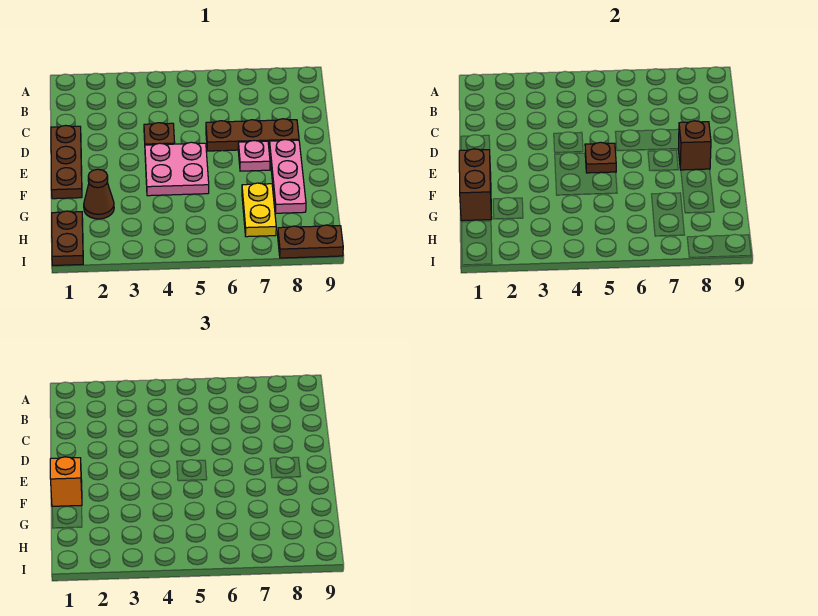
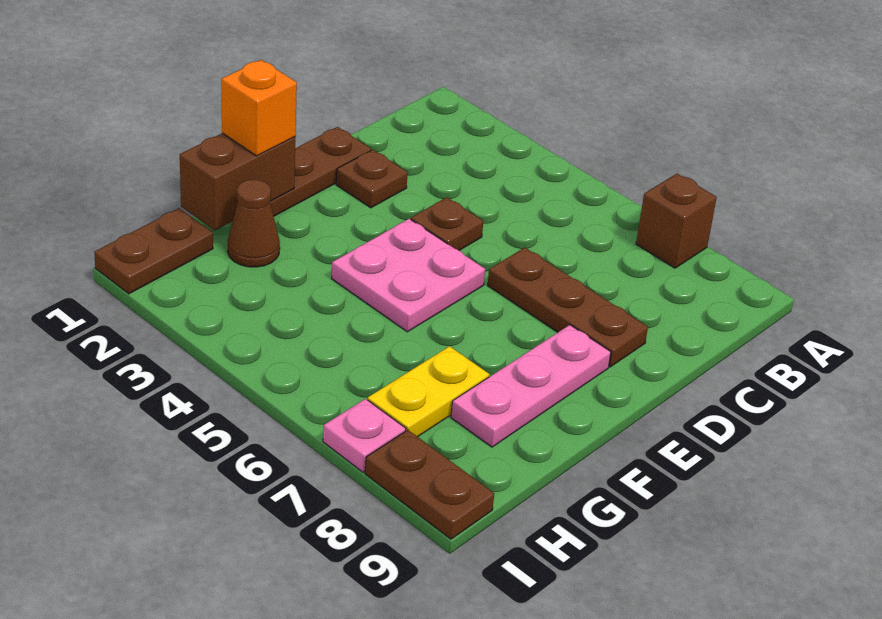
brown plate E5 level 2 -> brown plate D2 level 1
pink plate E7 level 1 -> pink plate I7 level 1
brown brick E8 level 2 -> brown brick A7 level 1

